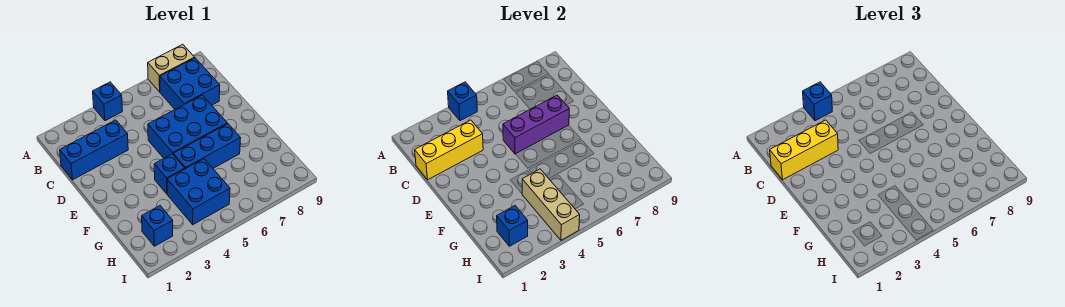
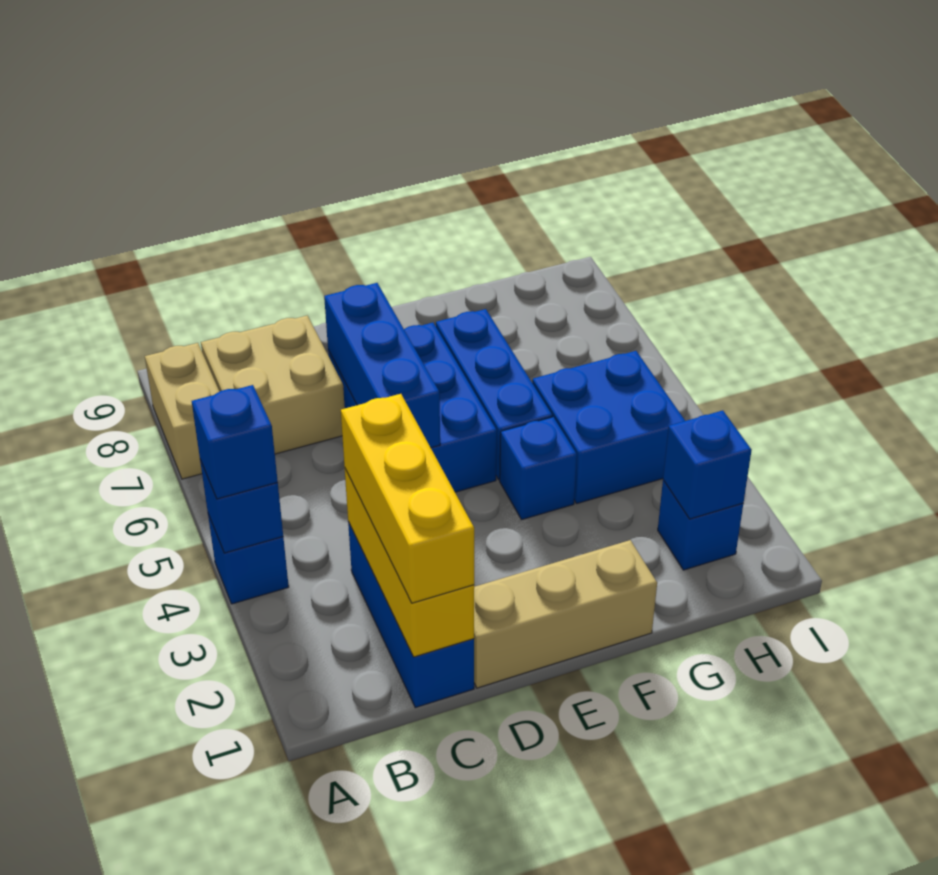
blue brick B7:C8 level 1 -> tan brick B7:C8 level 1
purple brick D5:D7 level 2 -> blue brick D5:D7 level 2
tan brick G4:I4 level 2 -> tan brick D1:F1 level 1

